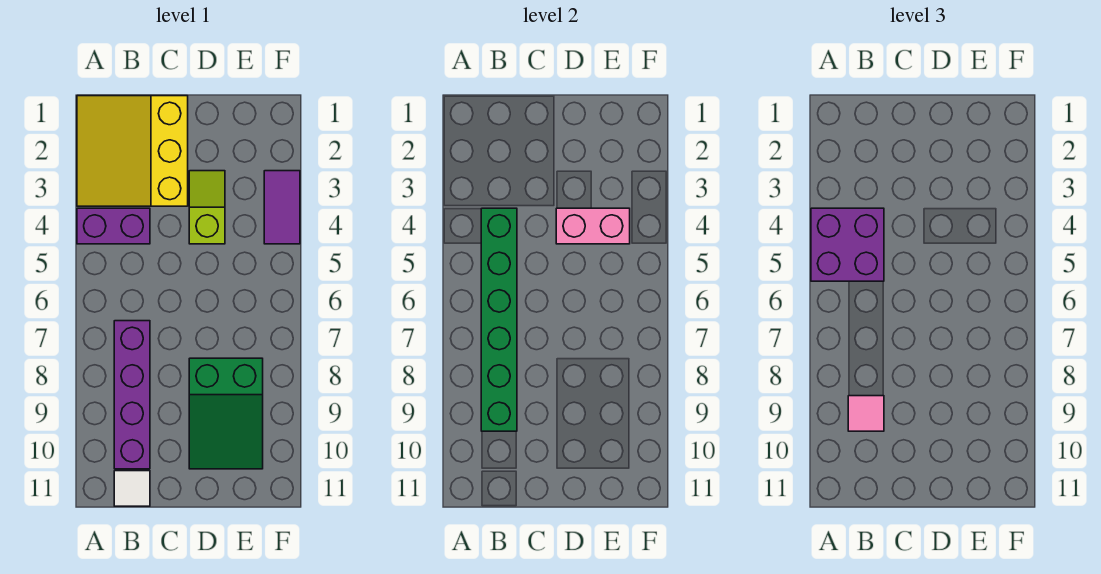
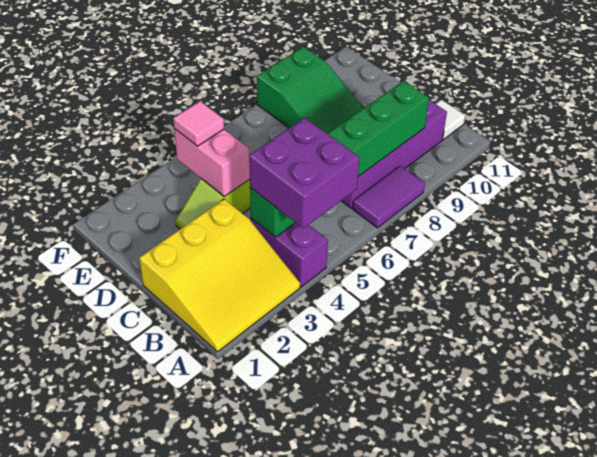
pink tile B9 level 3 -> pink tile E4 level 3
green slope D8:E10 level 1 top 8 -> green slope D8:F9 level 1 top F
purple tile F3:F4 level 1 -> purple tile A7:A8 level 1

